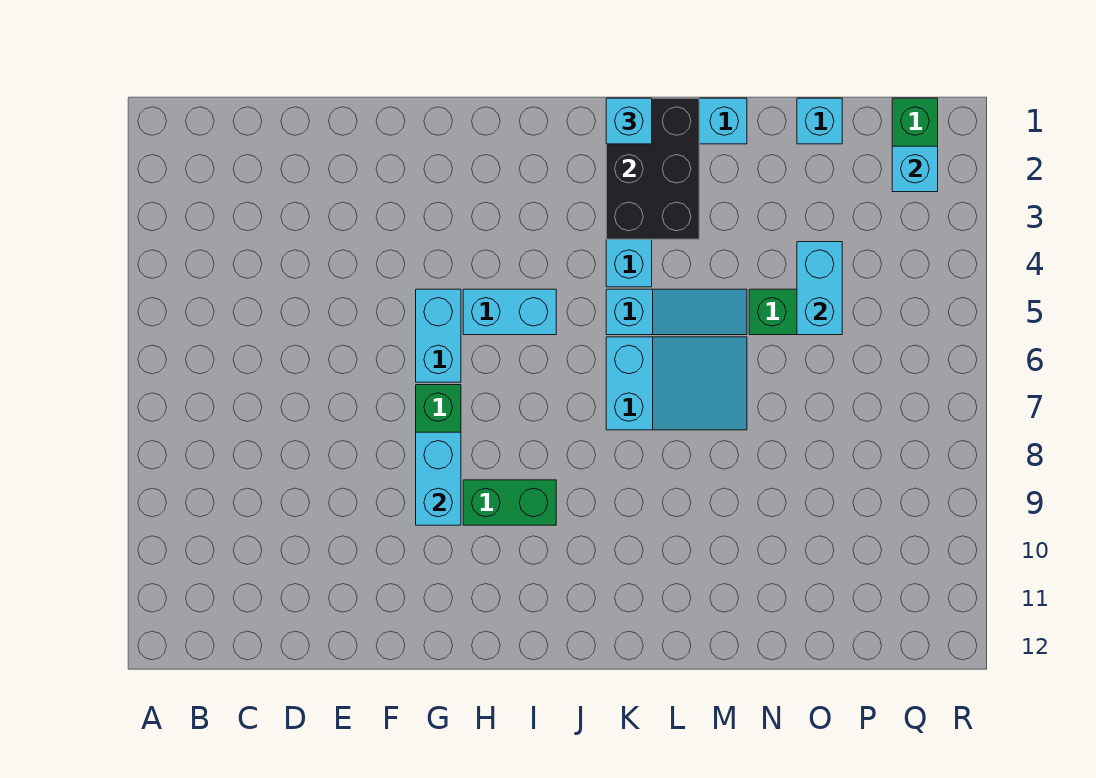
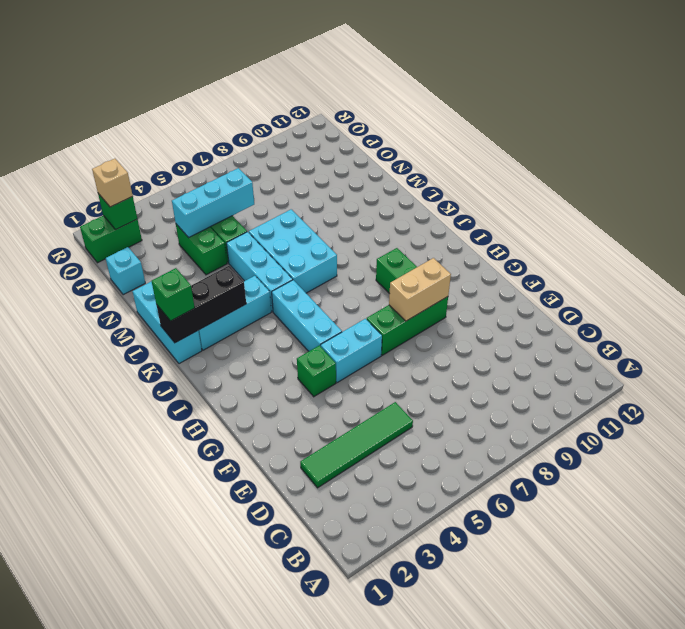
none -> green tile D2:D5 level 1
none -> green brick G4 level 1
cyan brick G8:G9 level 2 -> tan brick G8:G9 level 2
cyan brick H5:I5 level 1 -> cyan brick H5:J5 level 1
black brick K1:L3 level 2 -> black brick K1:K3 level 2
cyan brick K1 level 3 -> green brick K1 level 3
cyan slope K5:M5 level 1 top K -> cyan brick K5:M5 level 1
cyan slope K6:M7 level 1 top K -> cyan brick K6:M7 level 1
none -> green brick N4:O4 level 1
cyan brick O4:O5 level 2 -> cyan brick O4:O6 level 2
cyan brick Q2 level 2 -> green brick Q2 level 2
none -> tan brick Q2 level 3

